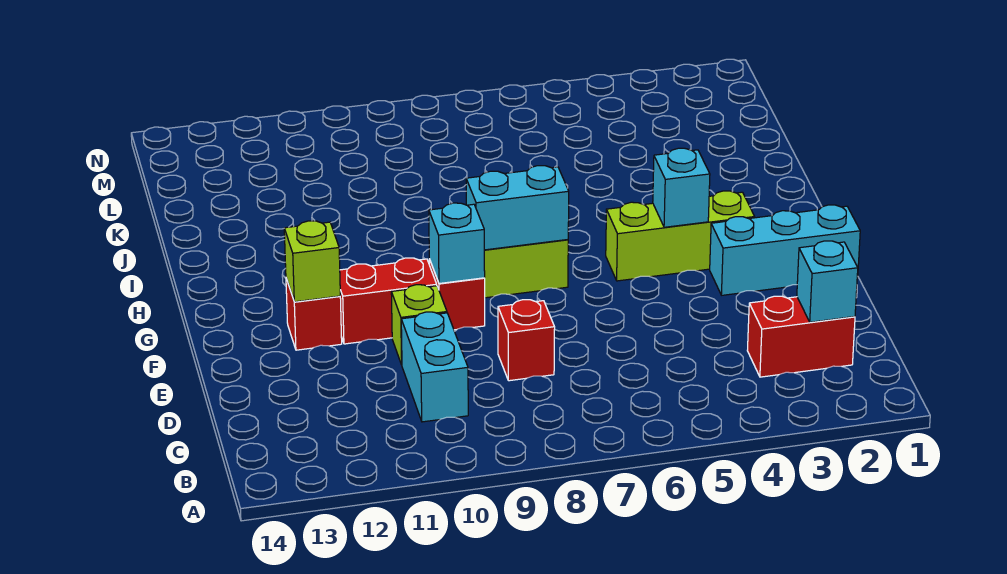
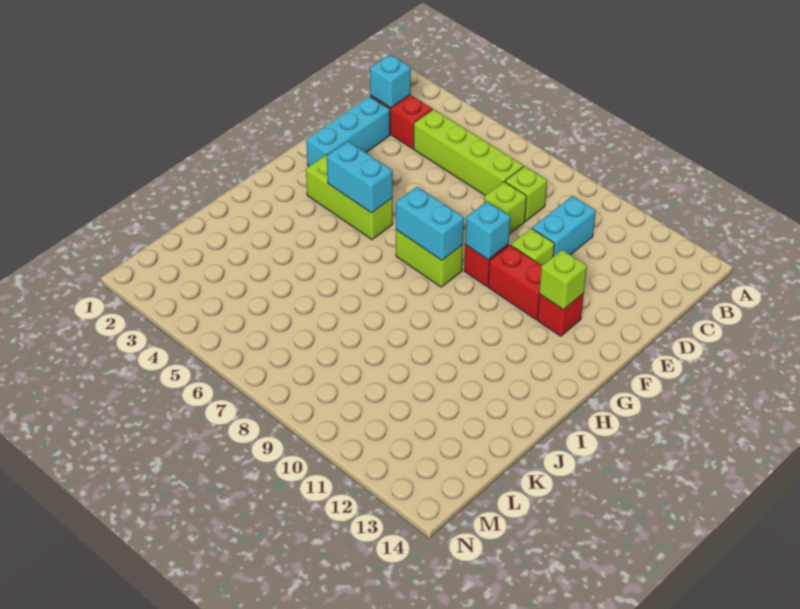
none -> lime brick C4:C7 level 1
none -> lime brick C8 level 1
red brick D8 level 1 -> lime brick D8 level 1
cyan brick F1:F3 level 1 -> cyan brick D2:F2 level 1
cyan brick G4 level 2 -> cyan brick G4:G5 level 2

